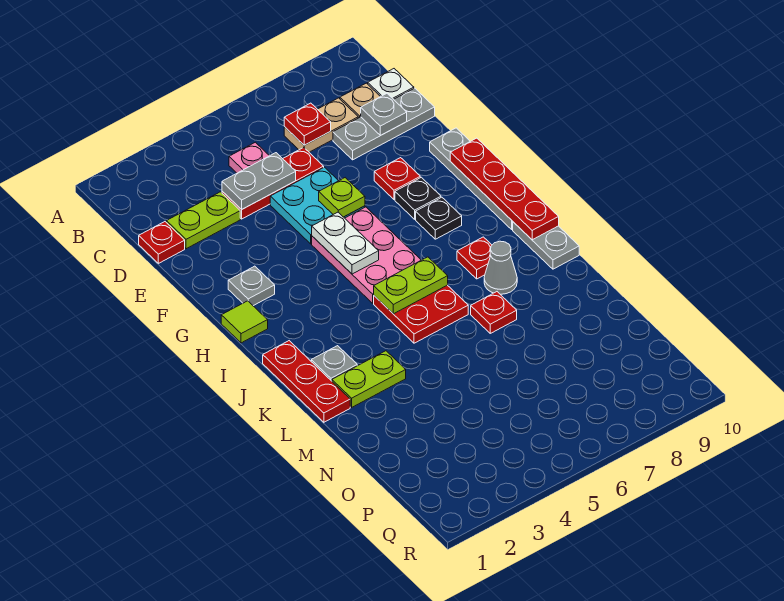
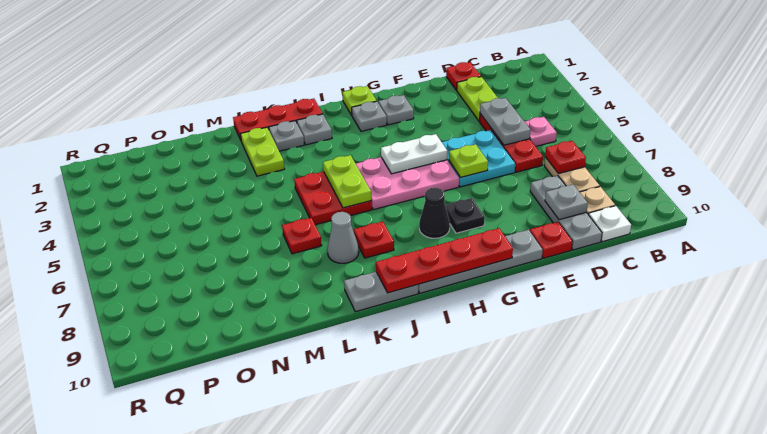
red plate F8 level 1 -> red plate E10 level 1
lime tile H1 level 1 -> lime plate H1 level 1
none -> grey plate H2 level 1
black plate H8 level 1 -> black cone H8 level 1
none -> grey plate J2 level 1

